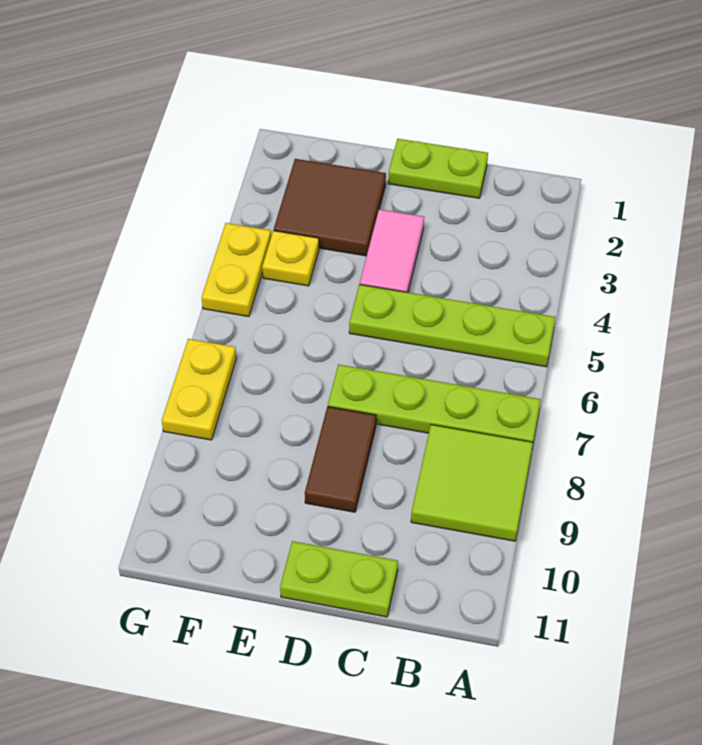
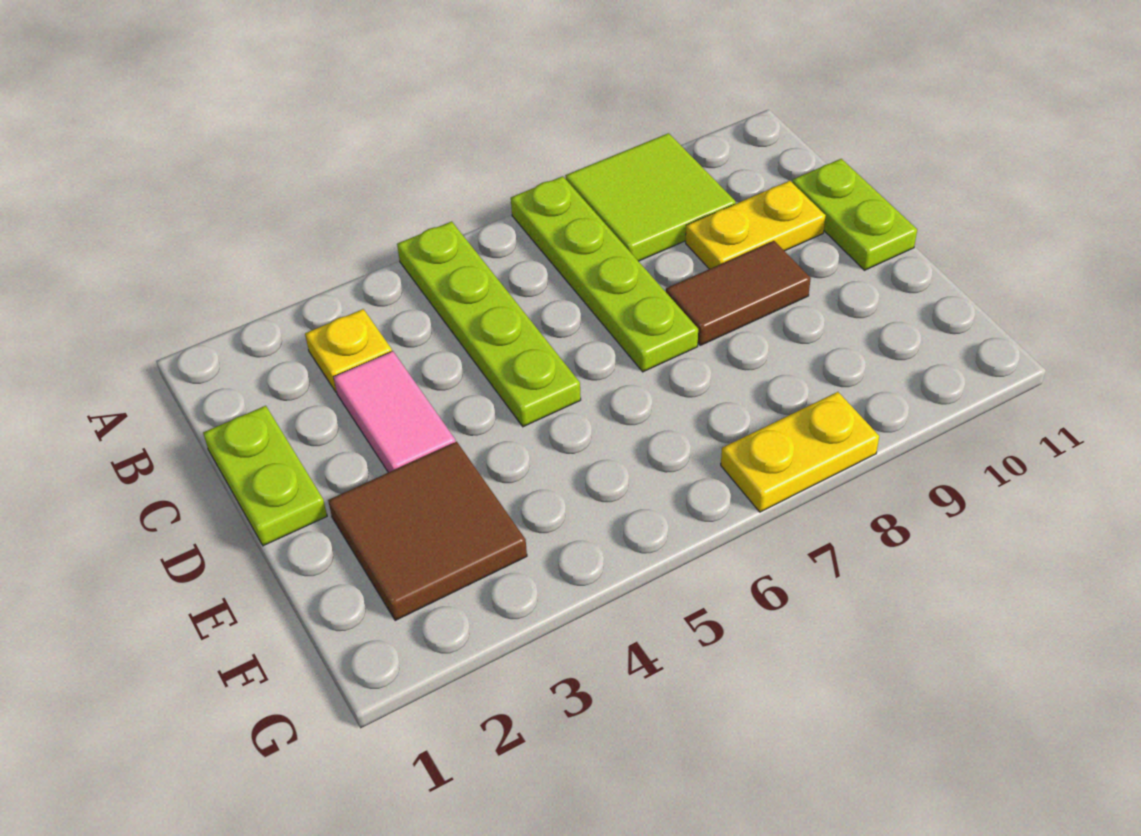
pink tile D3:D4 level 1 -> pink tile C3:D3 level 1
yellow plate F4 level 1 -> yellow plate B3 level 1
yellow plate G4:G5 level 1 -> yellow plate C9:C10 level 1

